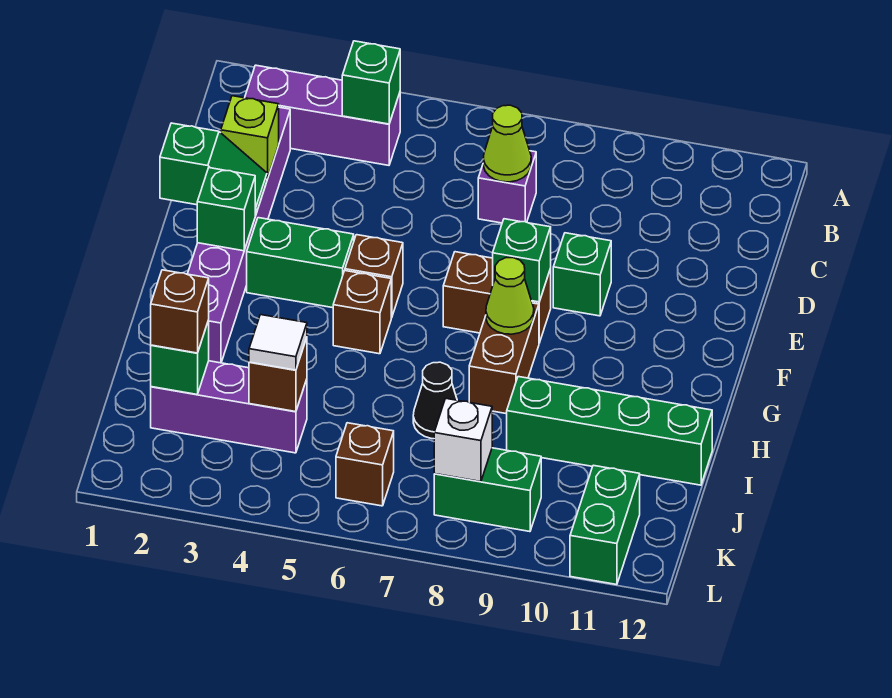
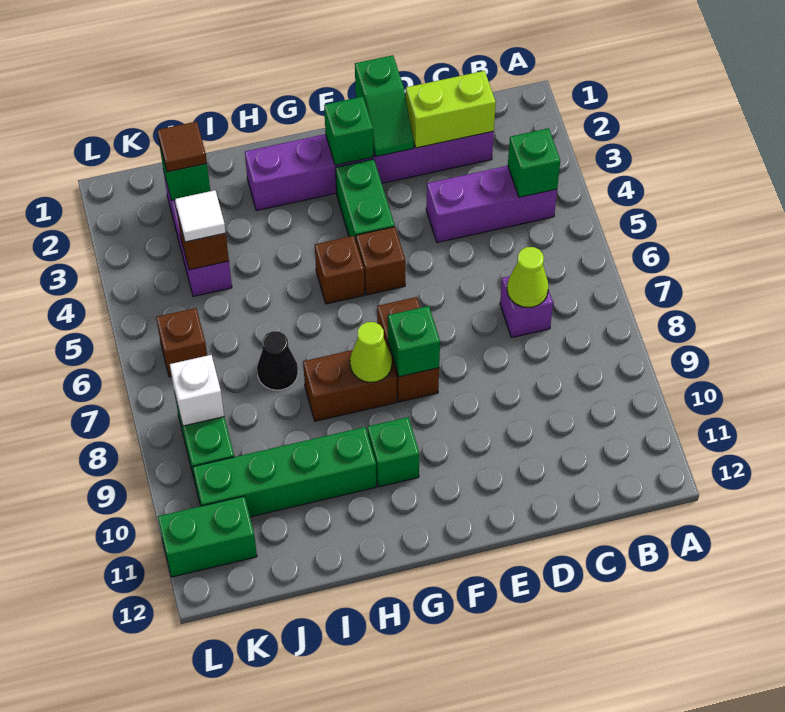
purple brick B2:B4 level 1 -> purple brick B4:D4 level 1
lime brick D2 level 2 -> lime brick C2:D2 level 2
green brick E9 level 1 -> green brick G10 level 1
green brick I9:I12 level 1 -> green brick H10:K10 level 1
brown brick J2 level 3 -> brown tile J2 level 3

